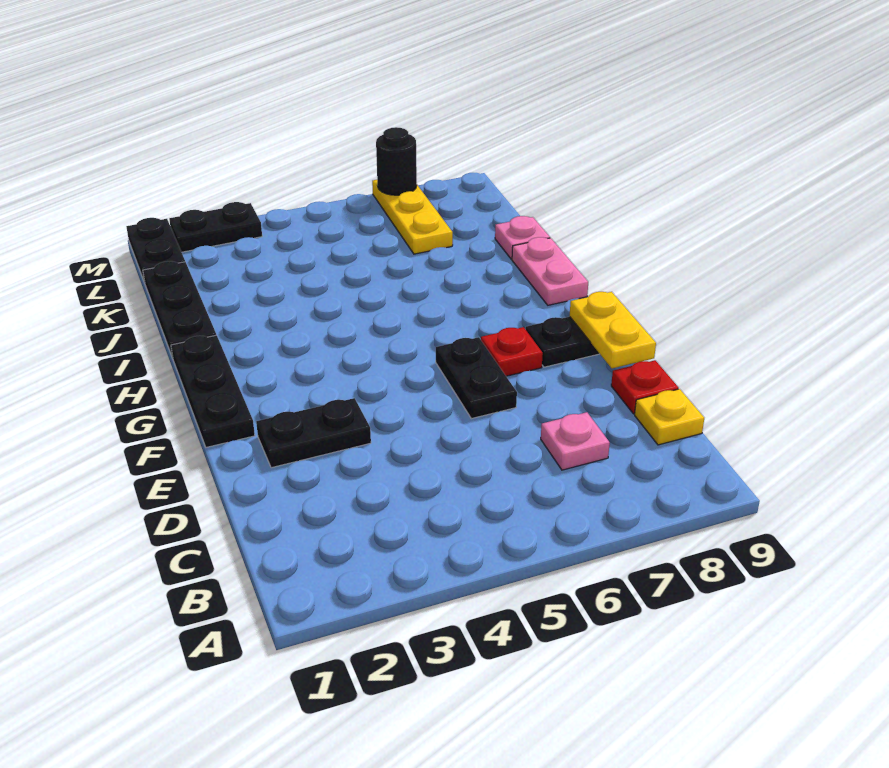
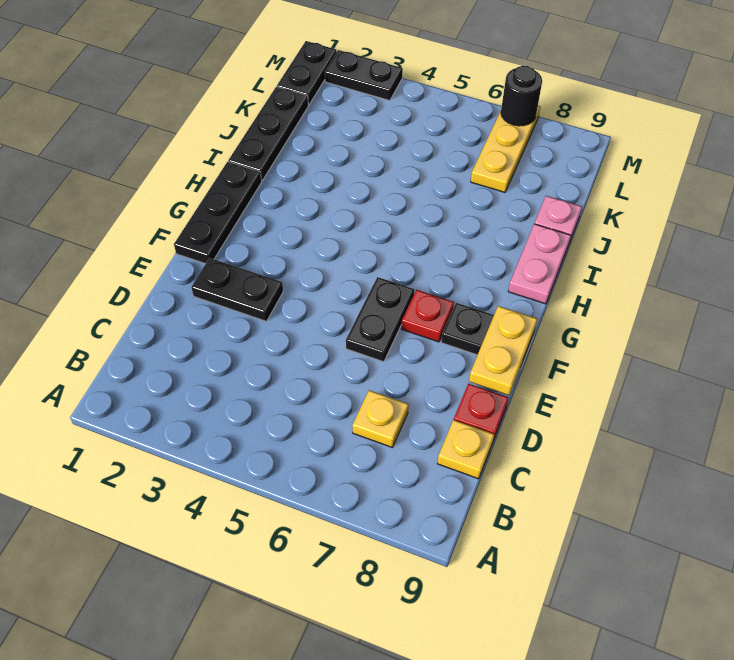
pink plate C7 level 1 -> yellow plate C7 level 1

